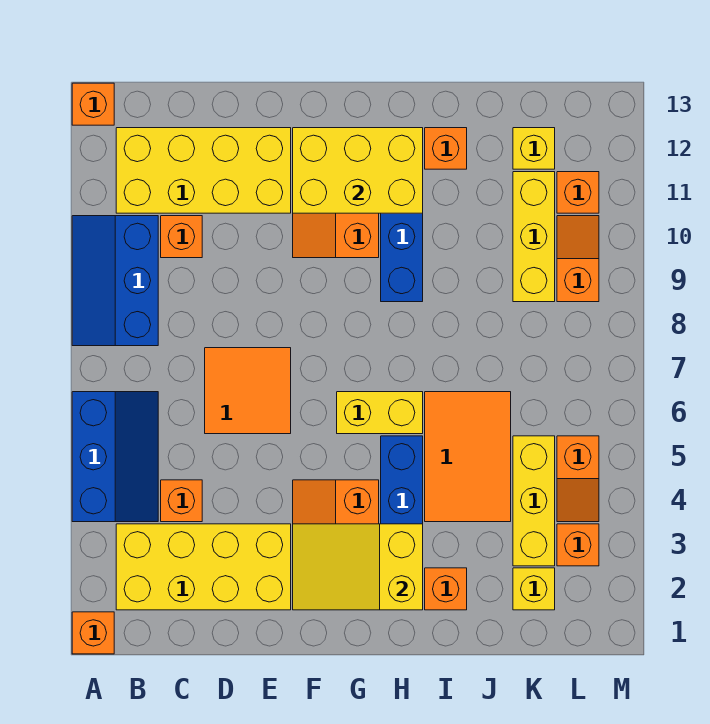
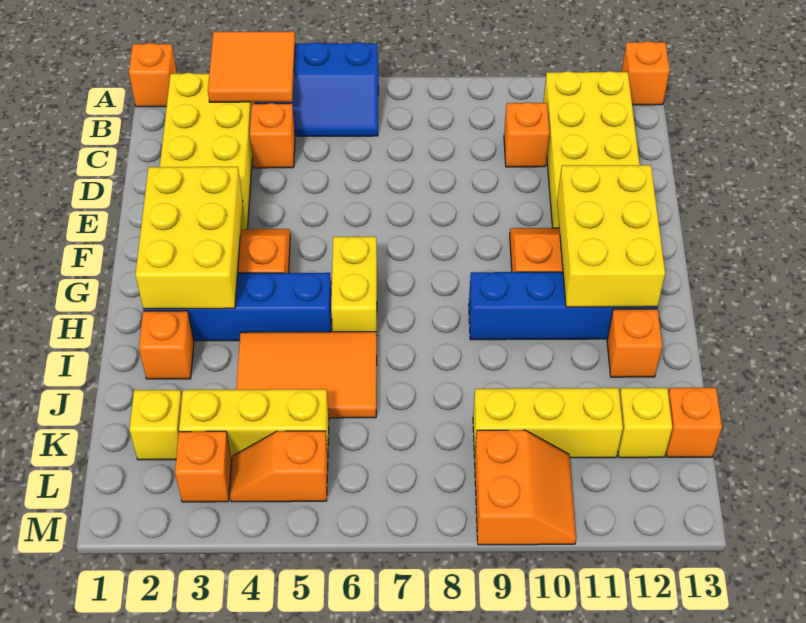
blue slope A8:B10 level 1 top B -> none
orange tile D6:E7 level 1 -> orange tile A3:B4 level 2
yellow slope F2:H3 level 2 top H -> yellow brick F2:H3 level 2
orange slope L9:L10 level 1 top 9 -> orange slope L9:M10 level 1 top 9
orange brick L11 level 1 -> orange brick K13 level 1

